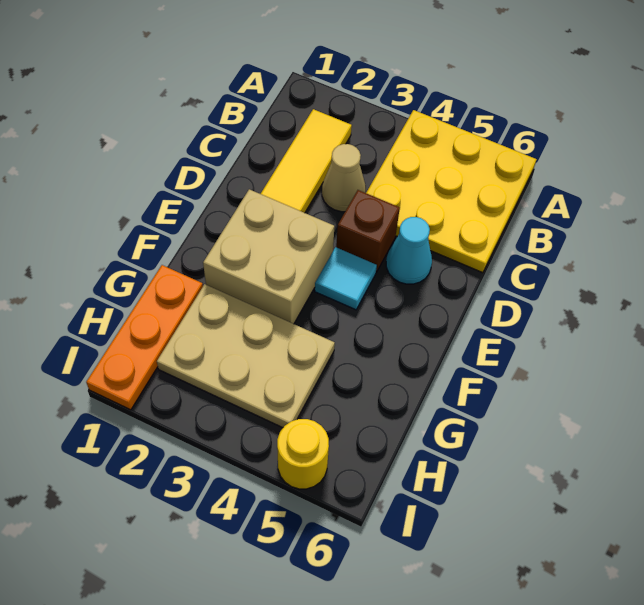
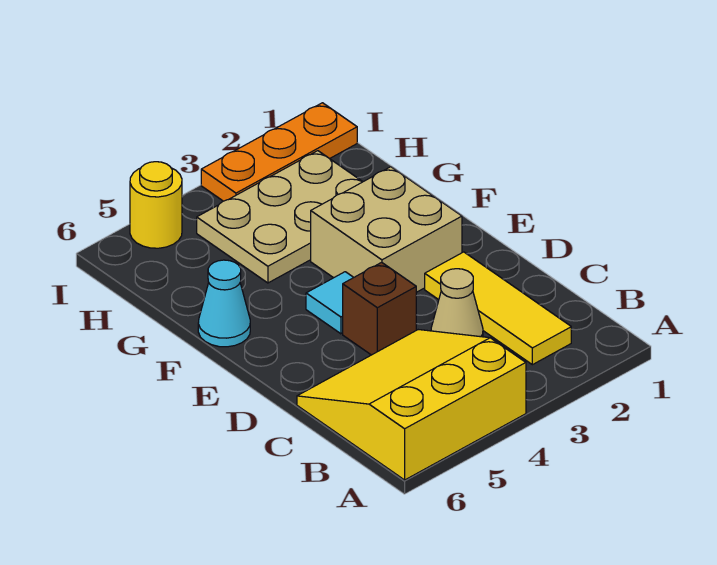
yellow plate A4:C6 level 1 -> yellow slope A4:C6 level 1 top A
cyan cone D5 level 1 -> cyan cone F6 level 1
orange plate G1:I1 level 1 -> orange plate I1:I3 level 1

